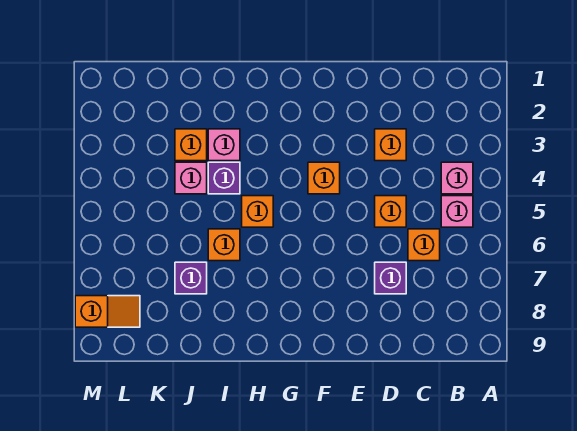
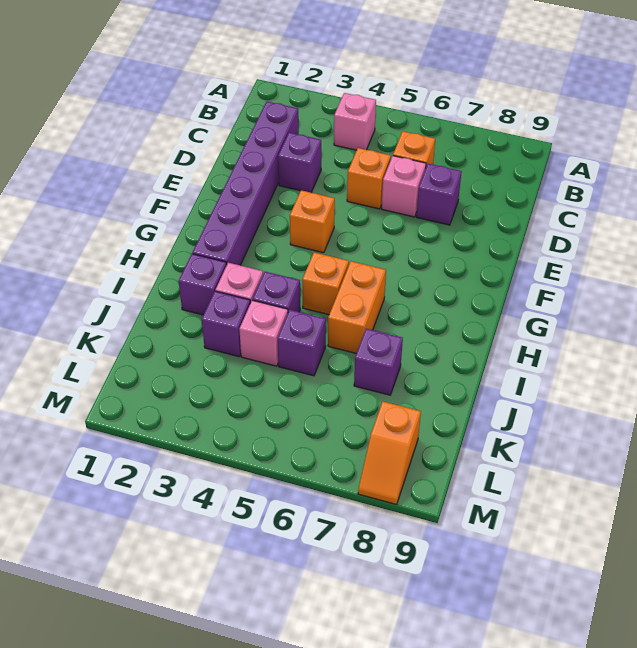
pink brick B5 level 1 -> pink brick D6 level 1
none -> purple brick C2:H2 level 1
orange brick D3 level 1 -> purple brick D3 level 1
none -> purple brick I2 level 1
orange brick I6 level 1 -> orange brick H6:I6 level 1
orange brick J3 level 1 -> purple brick J3 level 1
none -> purple brick J5 level 1
orange slope L8:M8 level 1 top M -> orange slope L8:M8 level 1 top L

